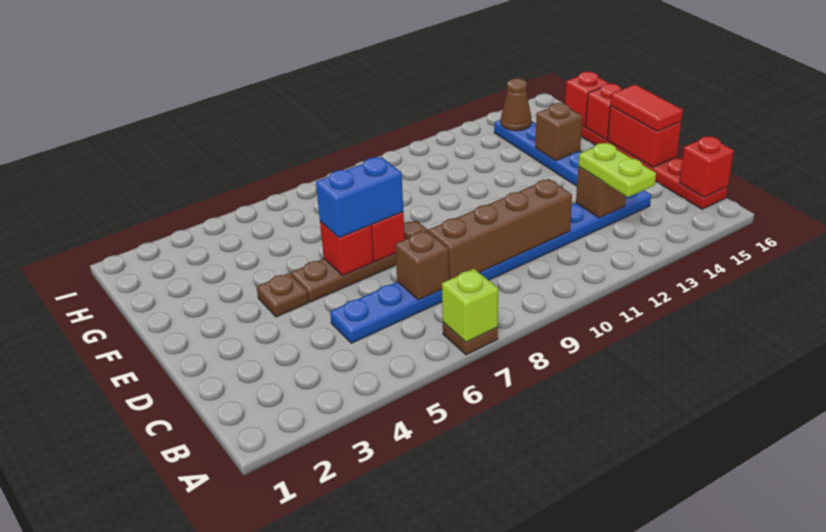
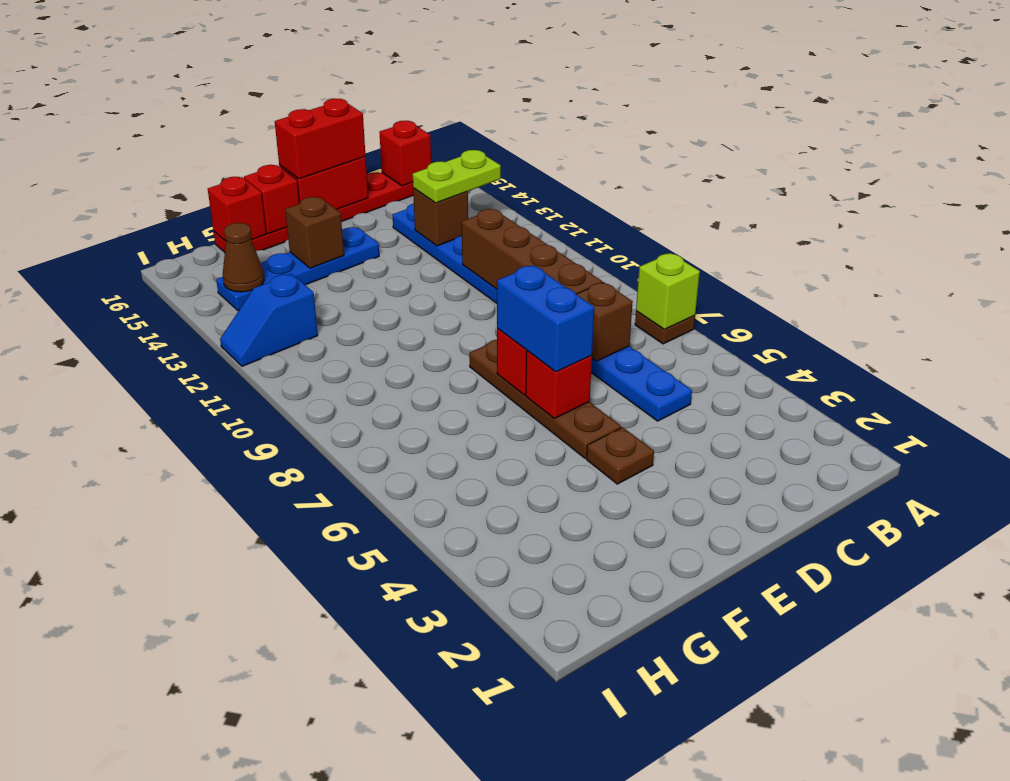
red tile D16:E16 level 3 -> red brick D16:E16 level 3
none -> blue slope H12:I12 level 1 top H

